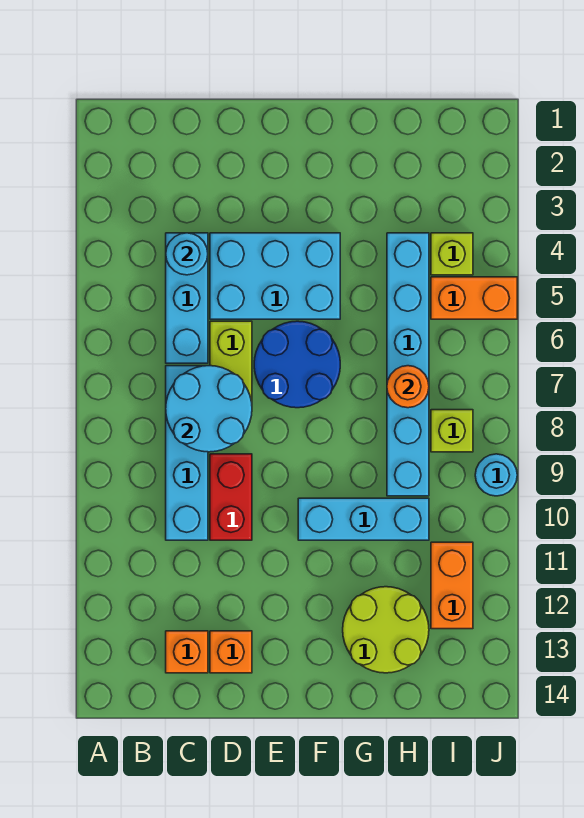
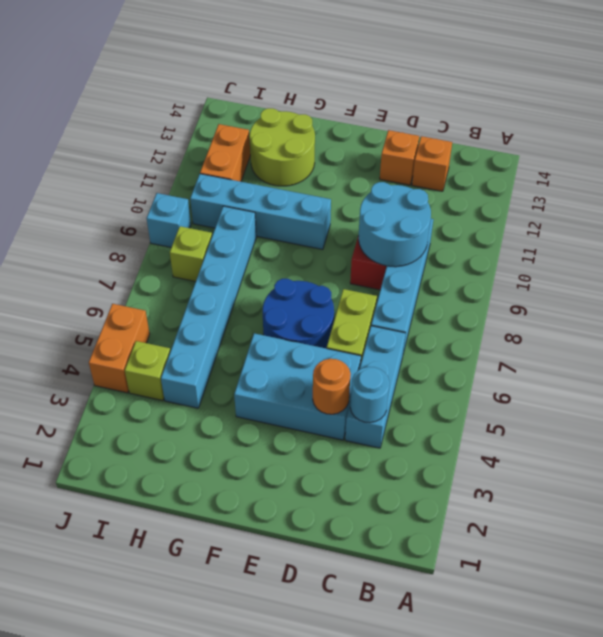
cyan round brick C7:D8 level 2 -> cyan round brick C9:D10 level 2
cyan brick F10:H10 level 1 -> cyan brick F10:I10 level 1
orange round brick H7 level 2 -> orange round brick D4 level 2
orange brick I5:J5 level 1 -> orange brick J4:J5 level 1
cyan round brick J9 level 1 -> cyan brick J9 level 1

